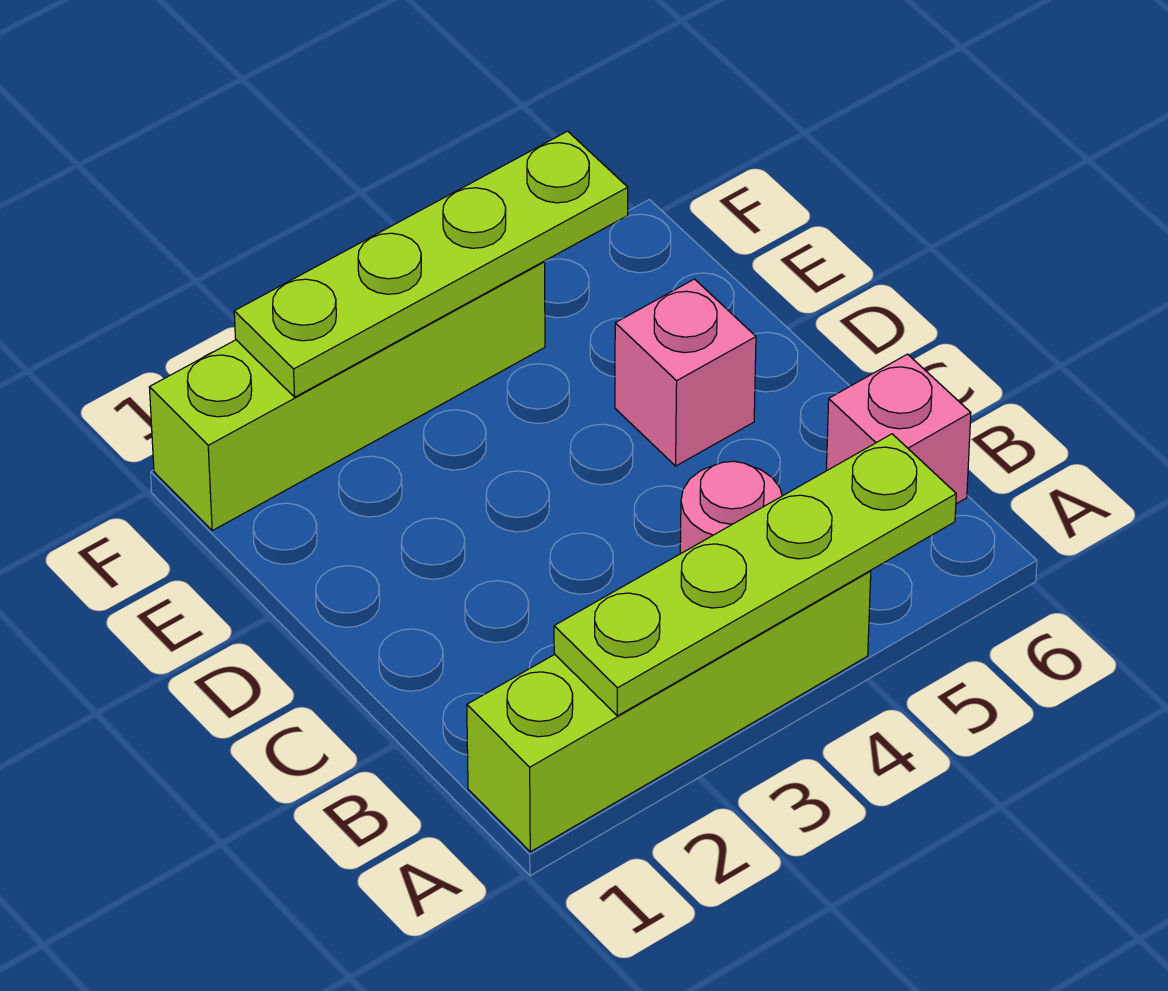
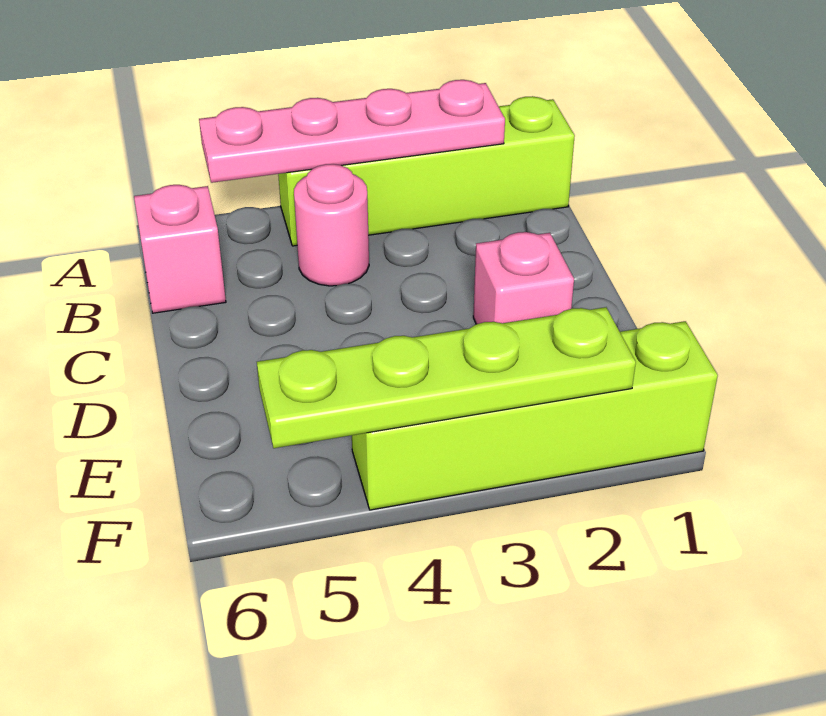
lime plate A2:A5 level 2 -> pink plate A2:A5 level 2
pink brick D5 level 1 -> pink brick D2 level 1

